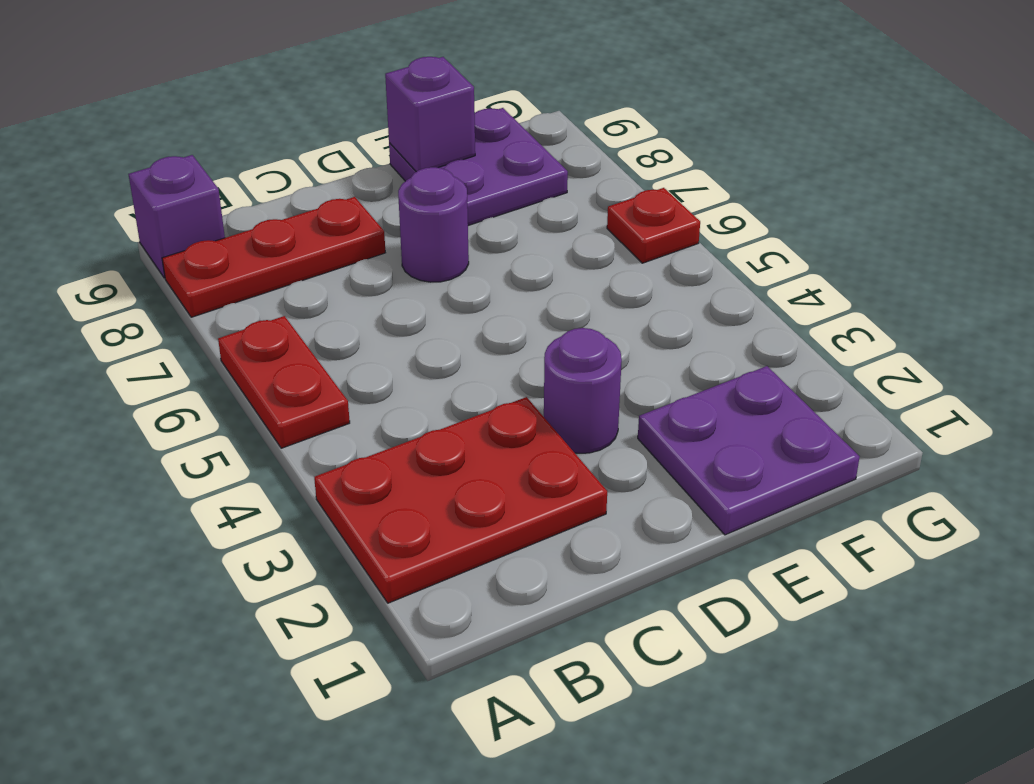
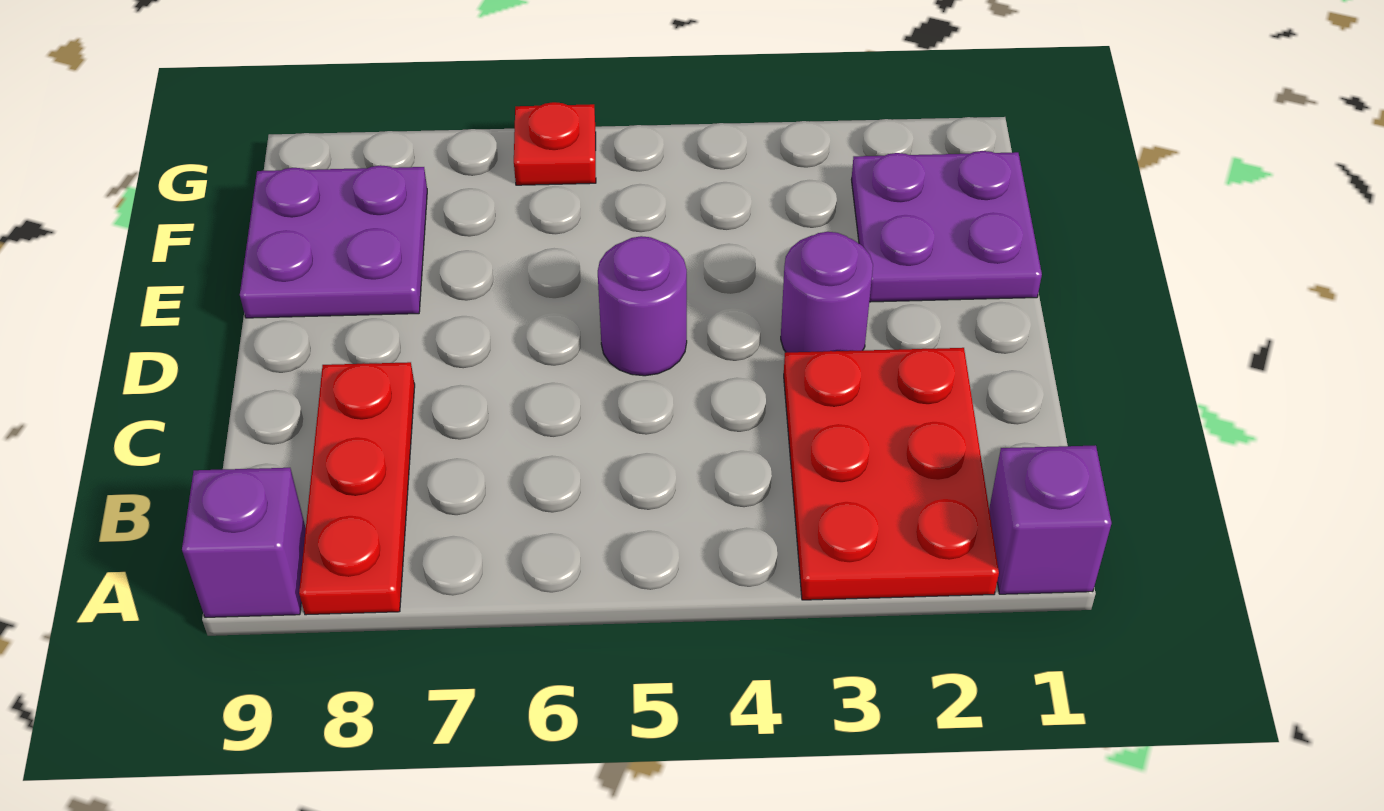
red plate A5:A6 level 1 -> none
purple round brick D7 level 1 -> purple round brick D5 level 1
purple brick E9 level 2 -> purple brick A1 level 1

